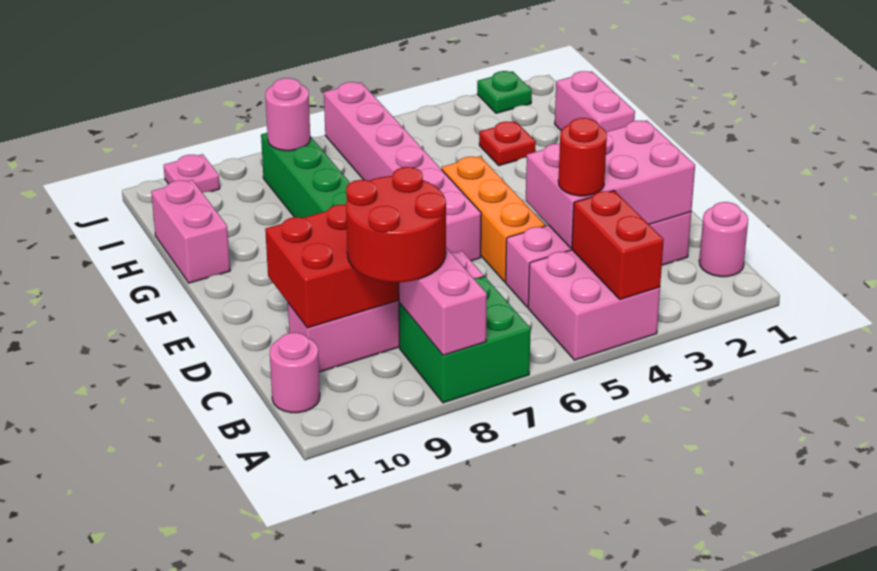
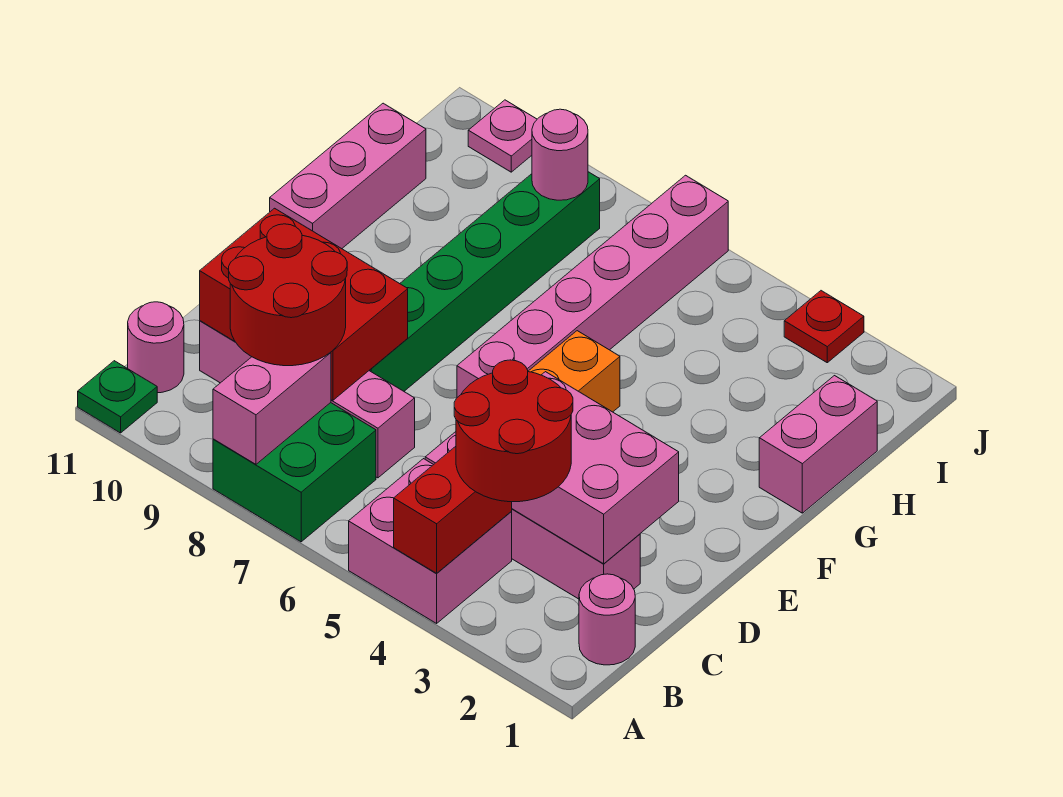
red round brick C4 level 3 -> red round brick B3:C4 level 3
pink brick G11:H11 level 1 -> pink brick F11:H11 level 1
red plate H3 level 1 -> red plate J3 level 1
green plate J2 level 1 -> green plate A11 level 1

